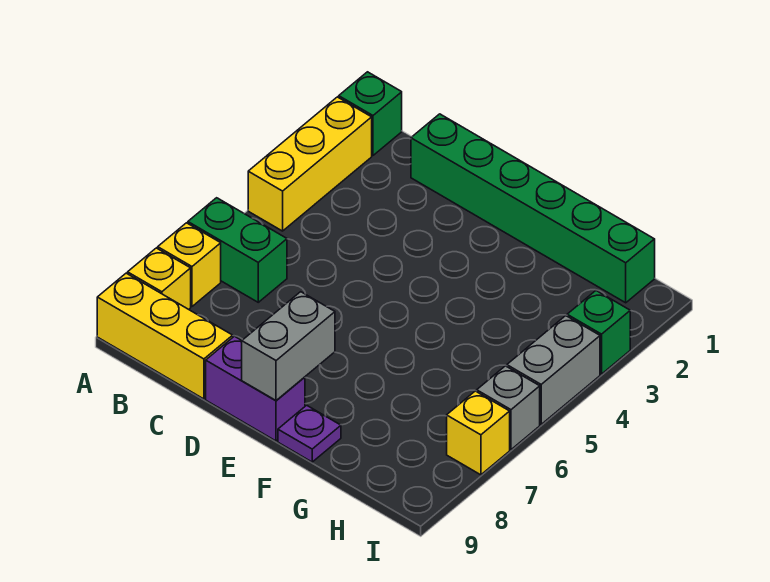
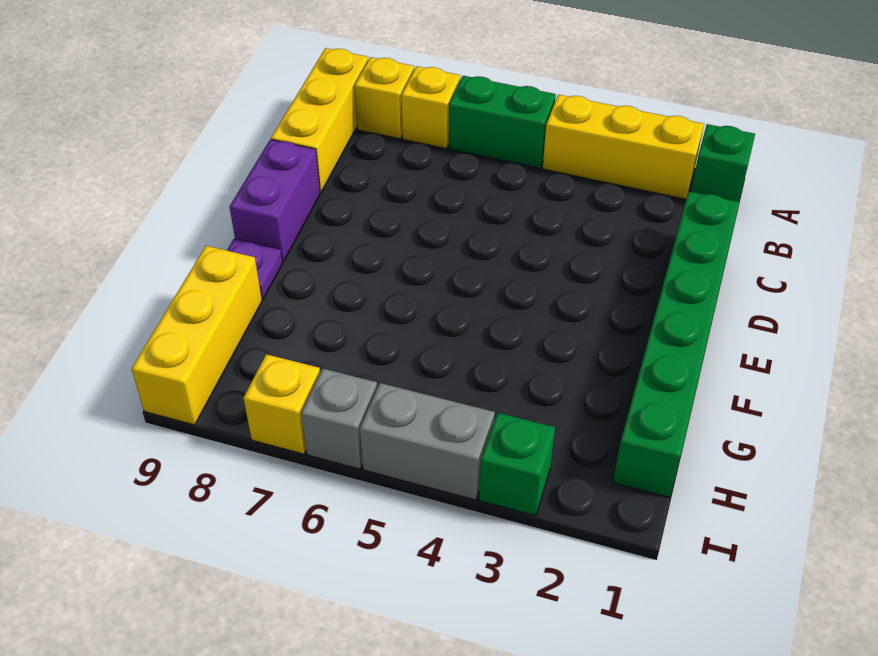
green brick A6:B6 level 1 -> green brick A5:A6 level 1
grey brick E8:E9 level 2 -> none
none -> yellow brick G9:I9 level 1

